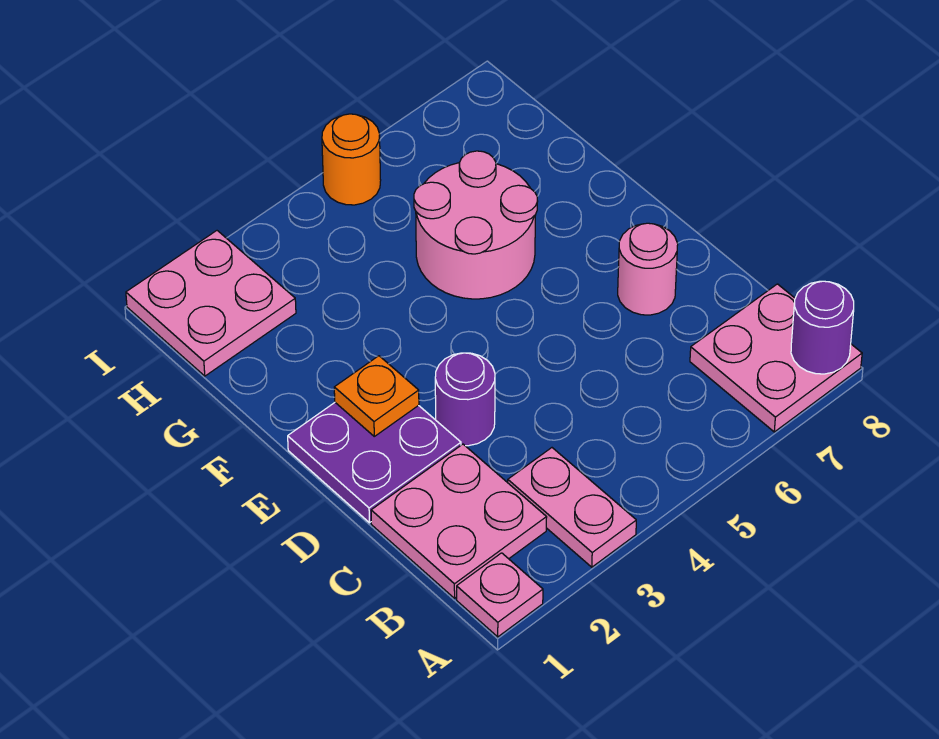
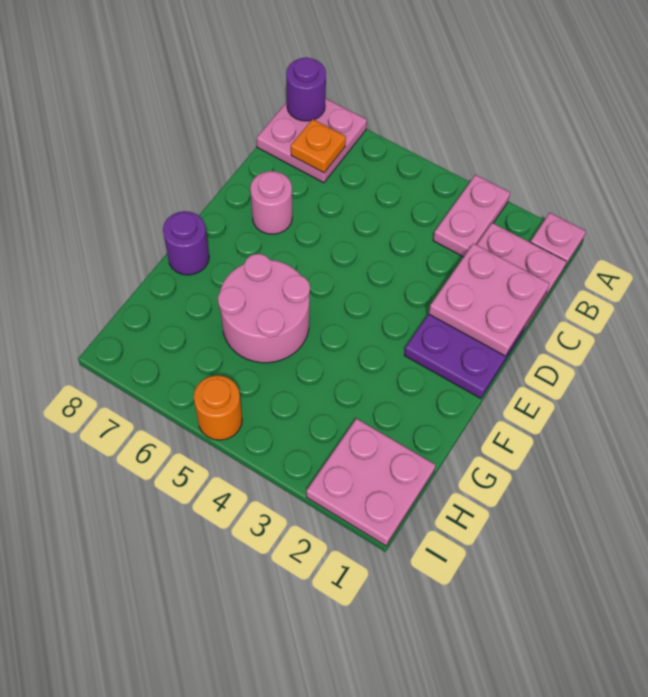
none -> pink plate C1:D2 level 2
purple round brick D3 level 1 -> purple round brick F8 level 1
orange plate E2 level 2 -> orange plate B7 level 2

